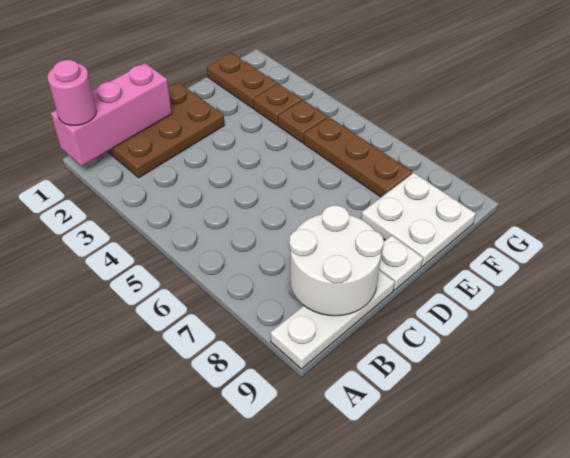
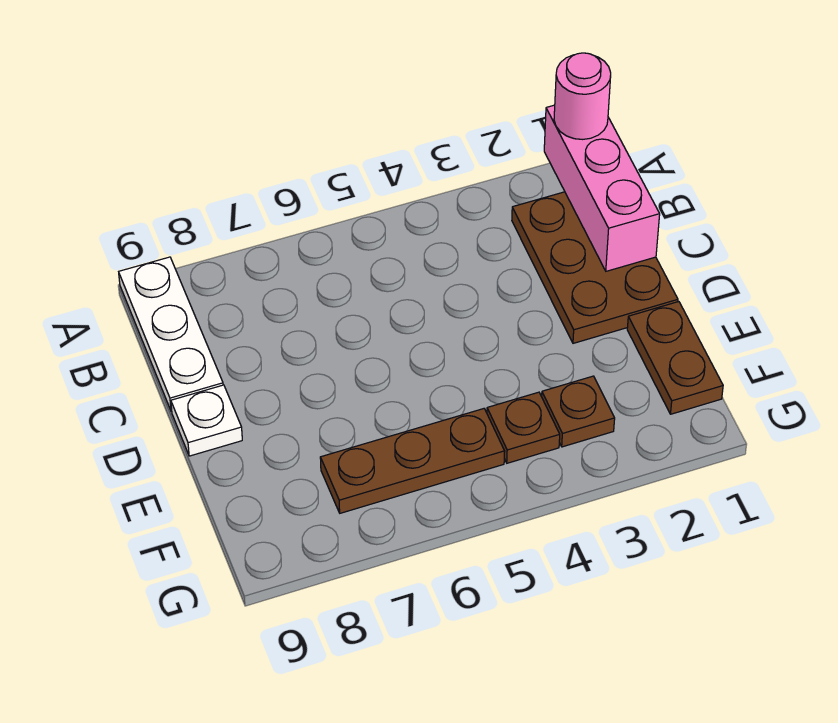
white round brick B8:C9 level 2 -> none
white plate E8:F9 level 1 -> none
brown plate F1:F2 level 1 -> brown plate E1:F1 level 1

